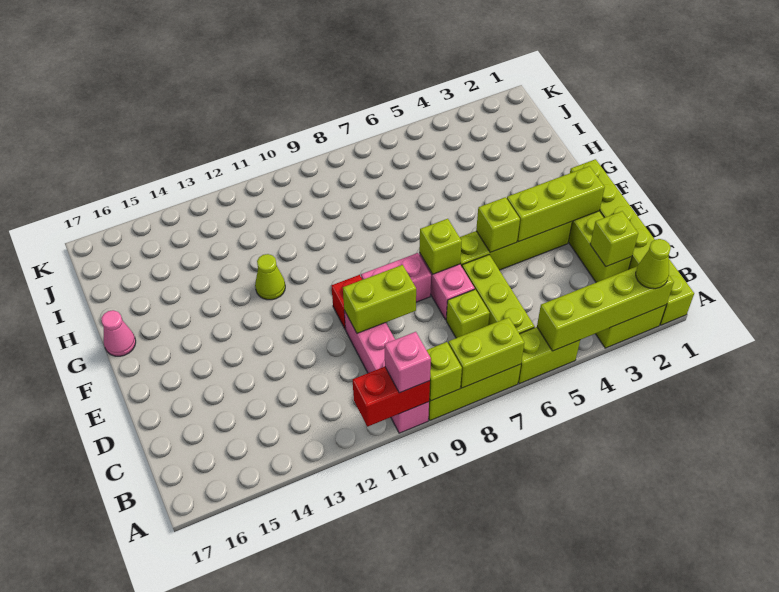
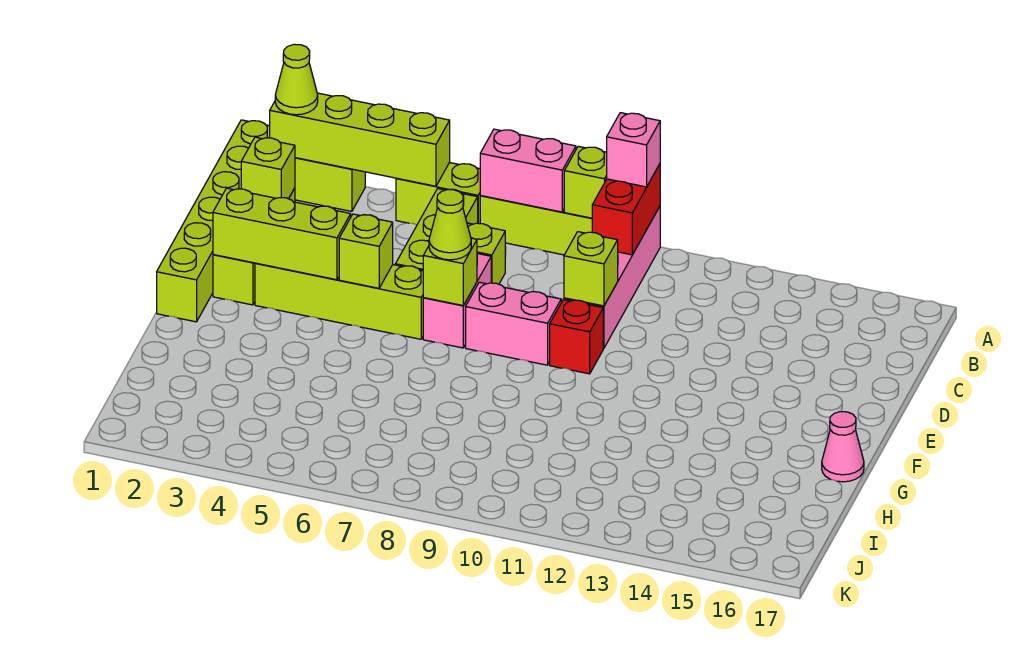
lime brick A7:A8 level 2 -> pink brick A7:A8 level 2
red brick A10:A11 level 2 -> red brick A10:B10 level 2
lime brick D9:D10 level 2 -> lime brick D10 level 2
lime cone G12 level 1 -> lime cone E7 level 3

